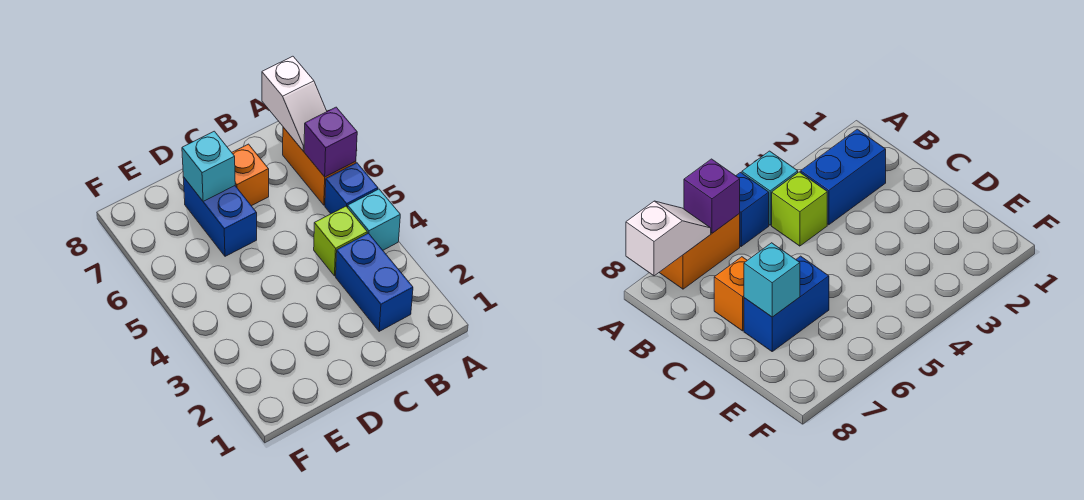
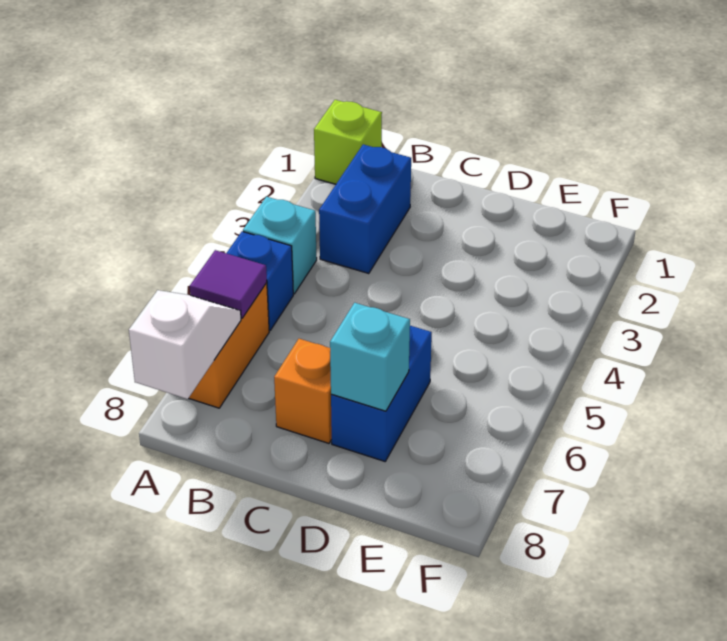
purple brick A6 level 2 -> purple tile A6 level 2
lime brick B4 level 1 -> lime brick A1 level 1

